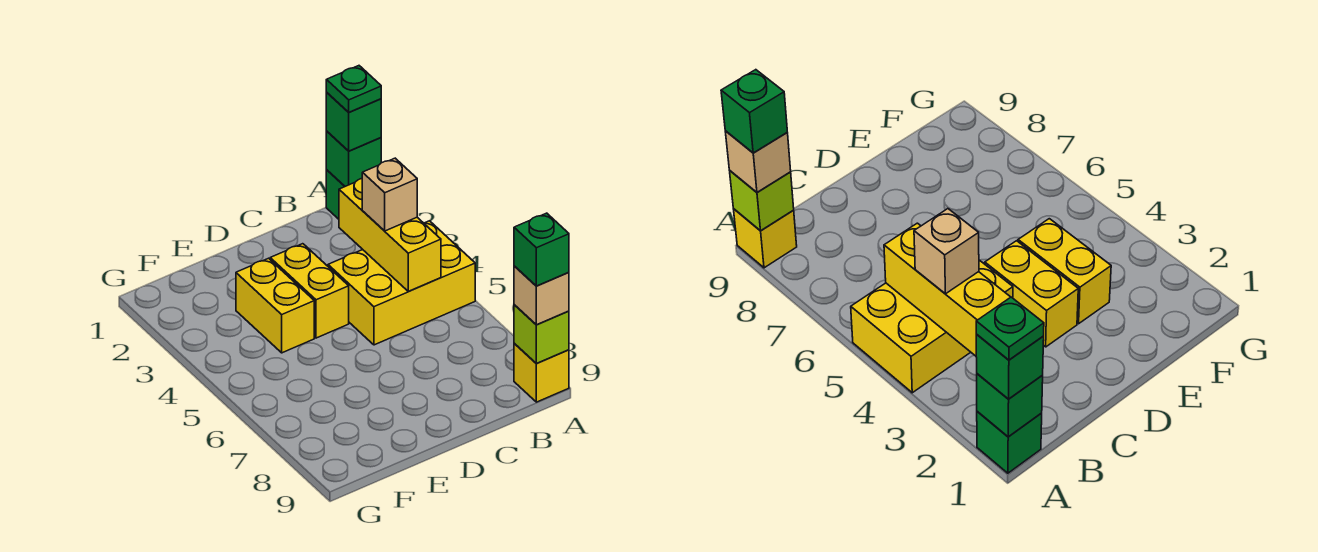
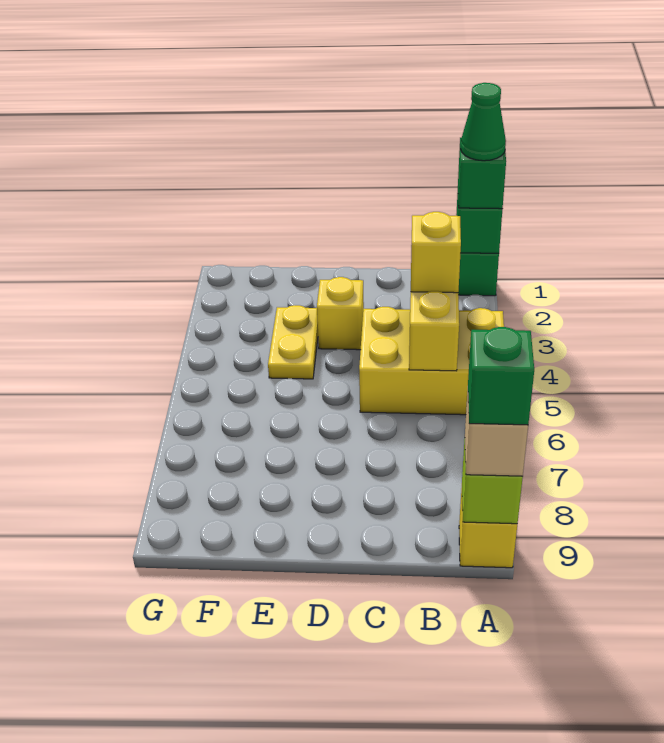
green plate A1 level 4 -> green cone A1 level 4
tan brick B4 level 3 -> yellow brick B4 level 3
yellow brick D3:D4 level 1 -> yellow brick D3 level 1
yellow brick E3:E4 level 1 -> yellow plate E3:E4 level 1

